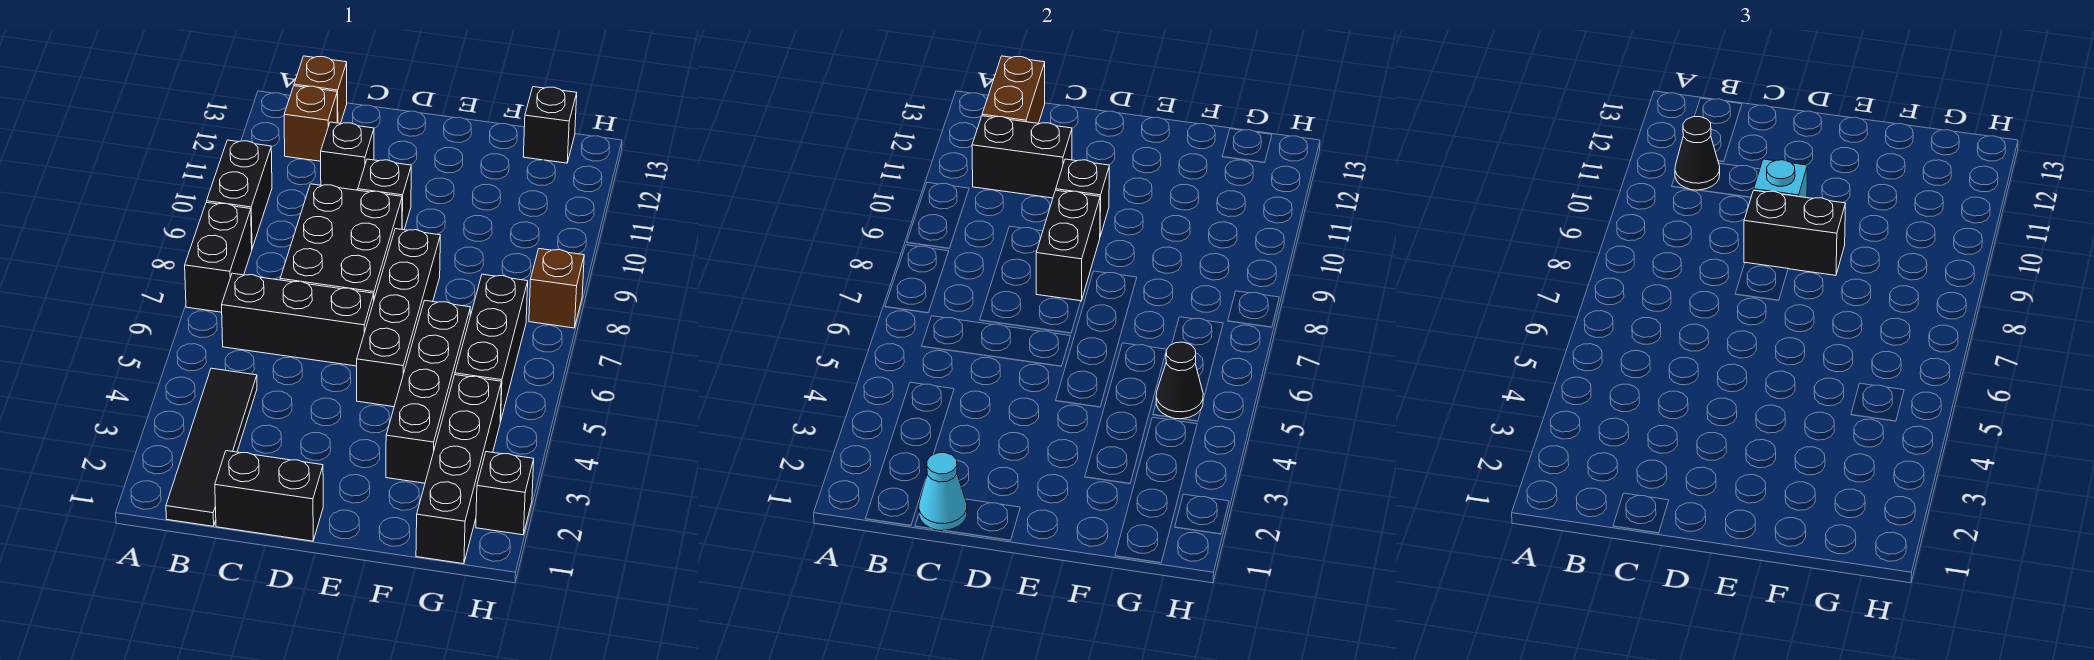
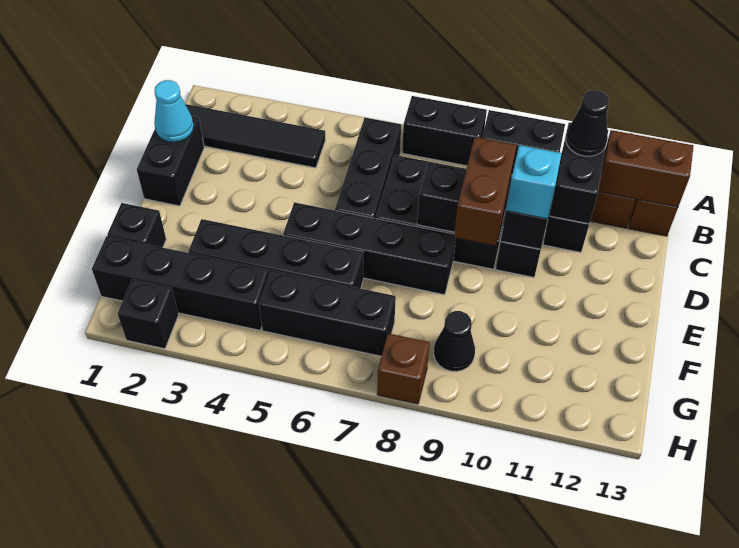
black brick D9:E9 level 3 -> brown brick D9:E9 level 3
black cone G5 level 2 -> black cone G9 level 1
black brick G13 level 1 -> black brick F1 level 1

